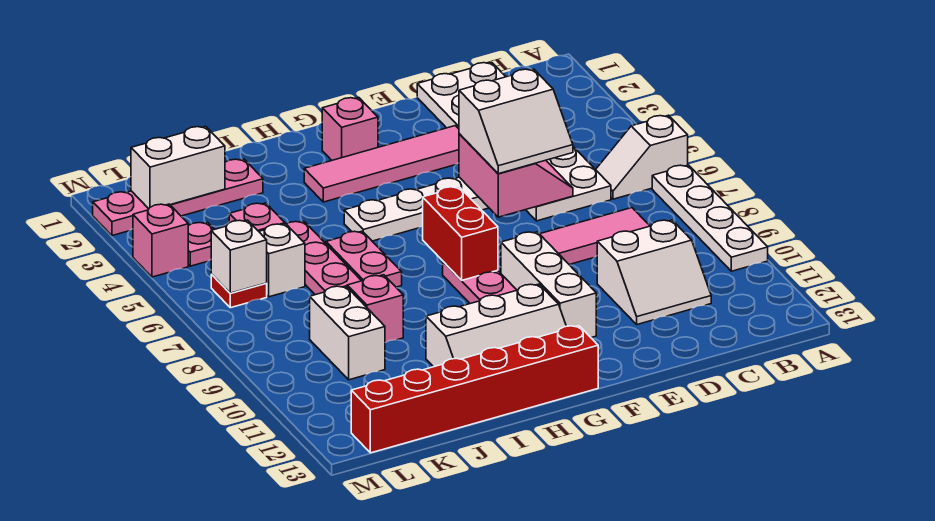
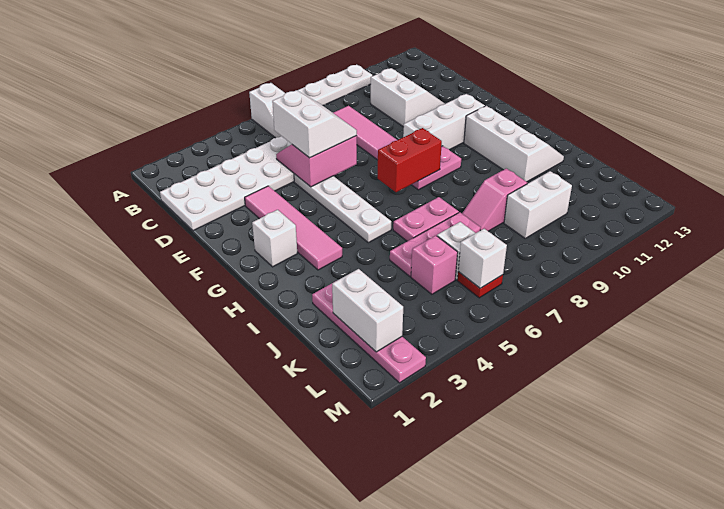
pink brick G2 level 1 -> white brick G2 level 1
red brick G13:L13 level 1 -> none
pink plate L4 level 1 -> none
pink brick M4 level 1 -> none

